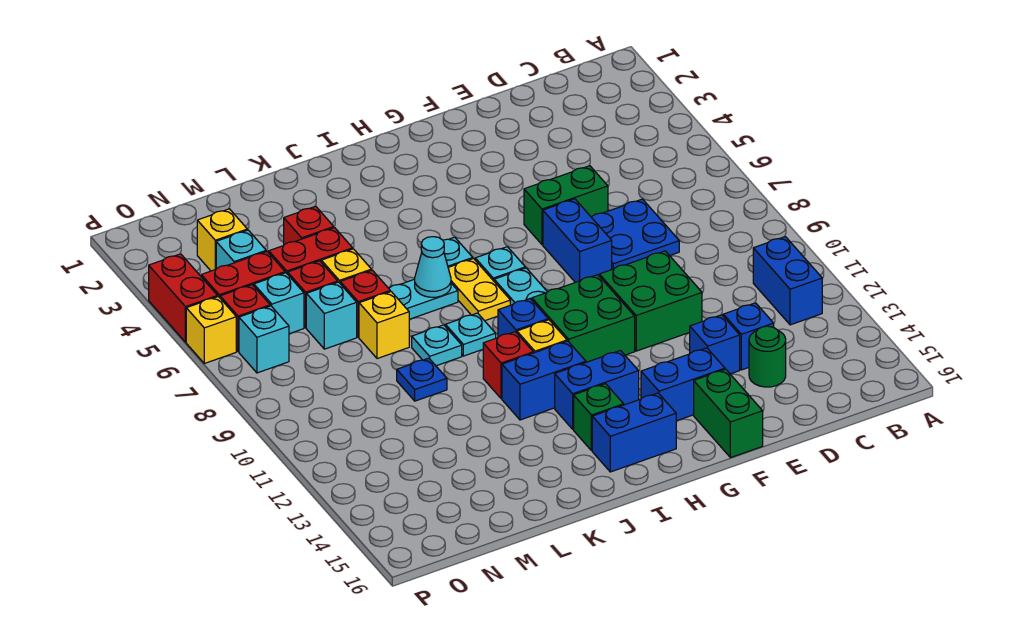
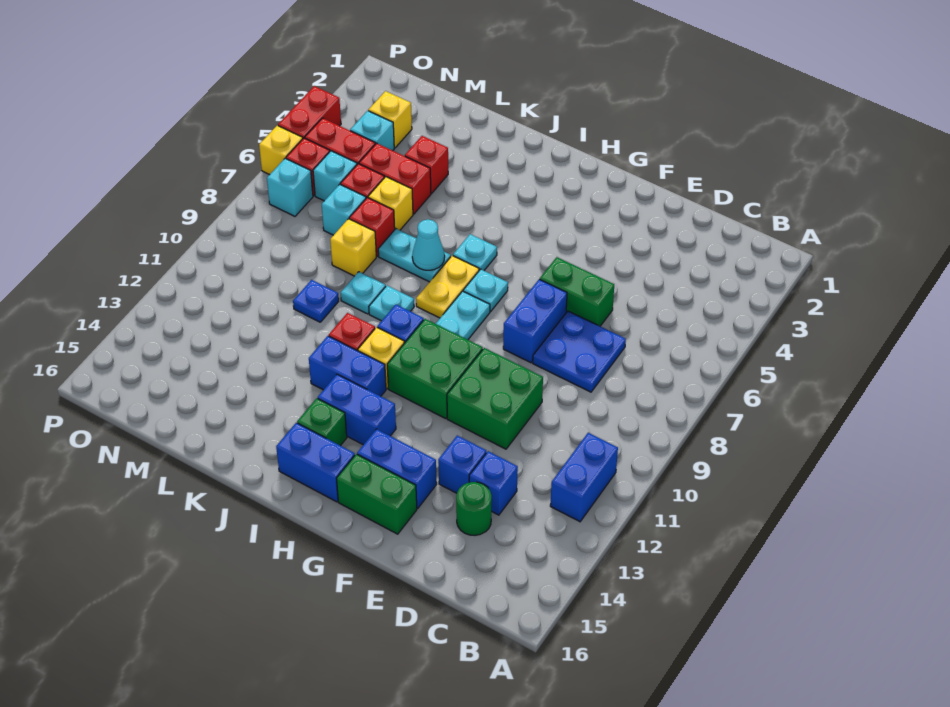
green brick F15:F16 level 1 -> green brick F15:G15 level 1

